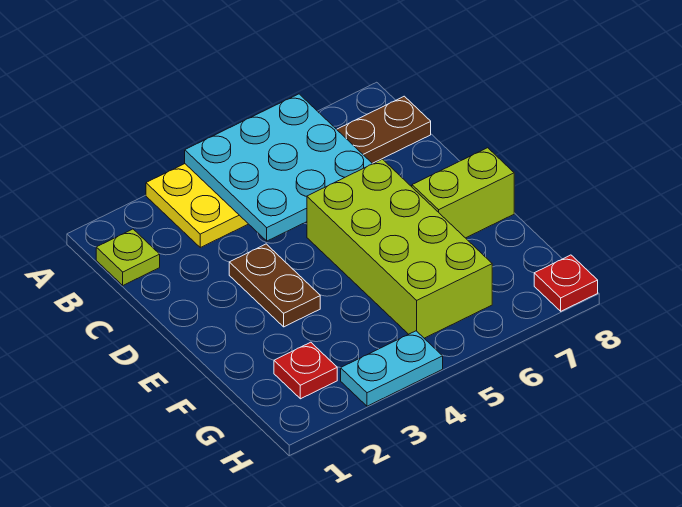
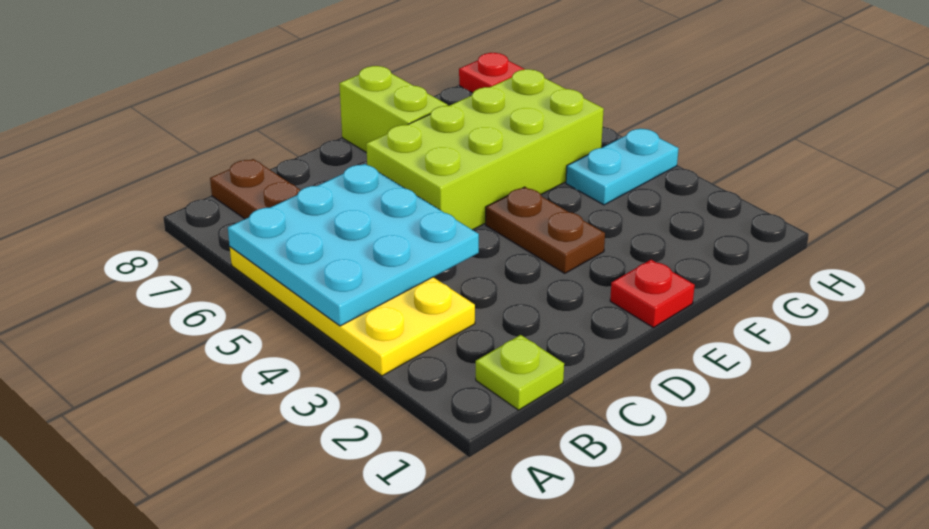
brown plate D3:E3 level 1 -> brown plate E3:E4 level 1
red plate G2 level 1 -> red plate E1 level 1
cyan plate H3:H4 level 1 -> cyan plate G4:H4 level 1

